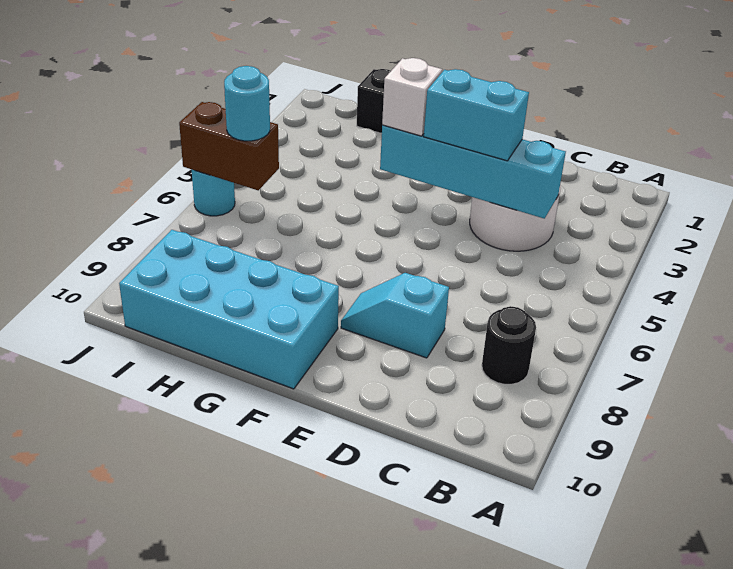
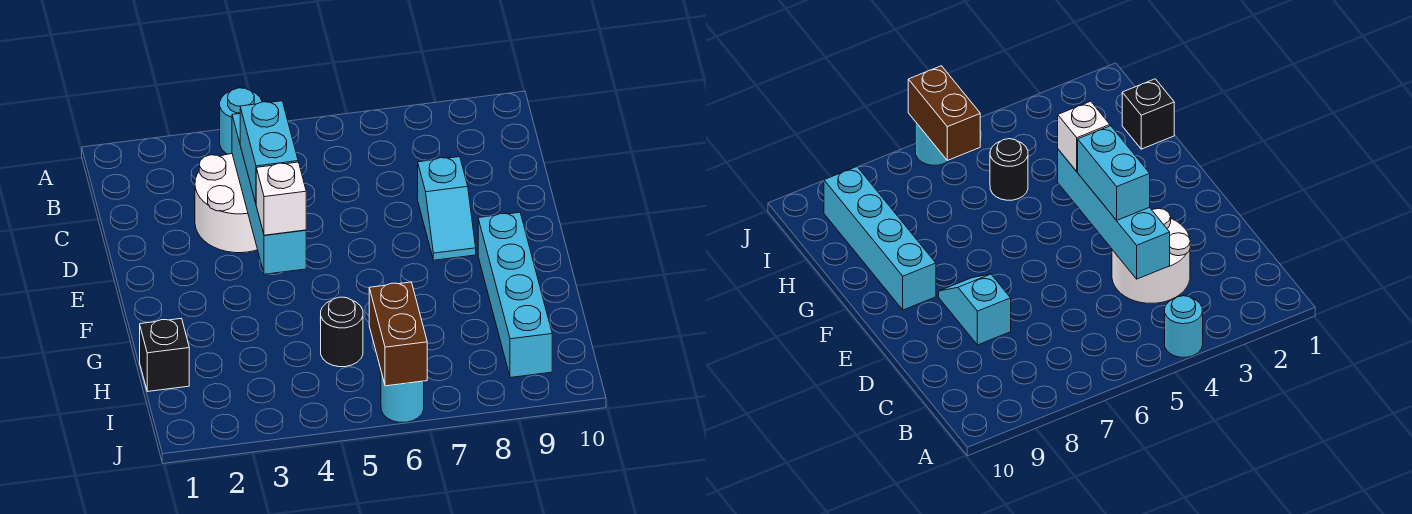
black round brick B8 level 1 -> black round brick H5 level 1
cyan brick F9:I10 level 1 -> cyan brick F9:I9 level 1
cyan round brick I6 level 3 -> cyan round brick A4 level 1

